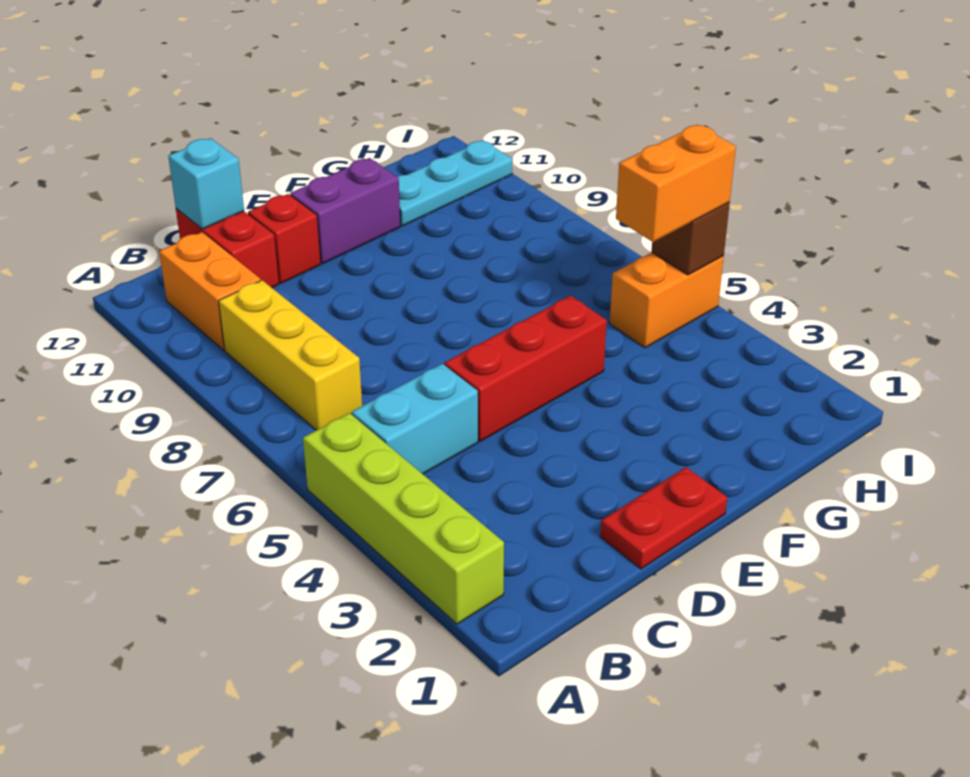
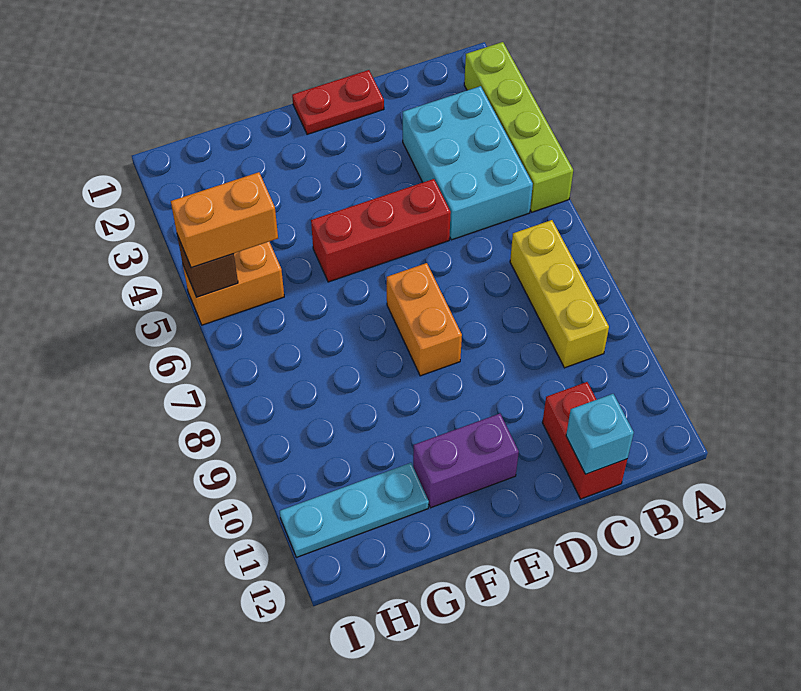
cyan brick B5:C5 level 1 -> cyan brick B3:C5 level 1
orange brick B10:B11 level 1 -> orange brick E7:E8 level 1
red brick D11 level 1 -> none

